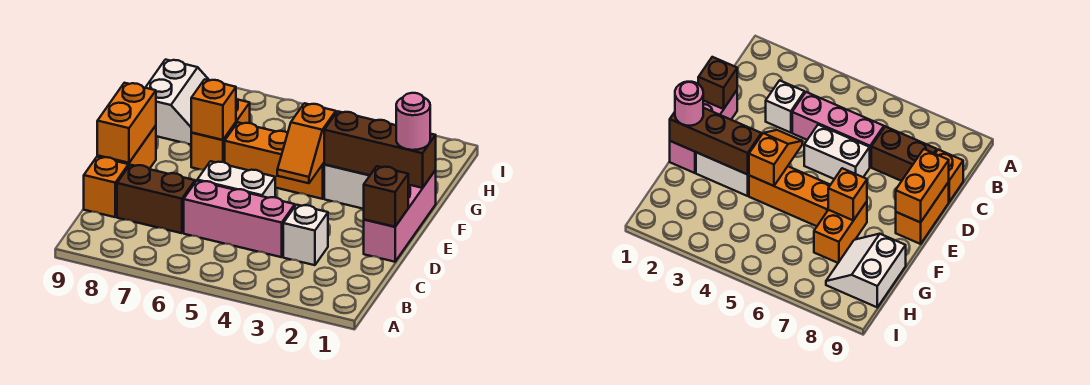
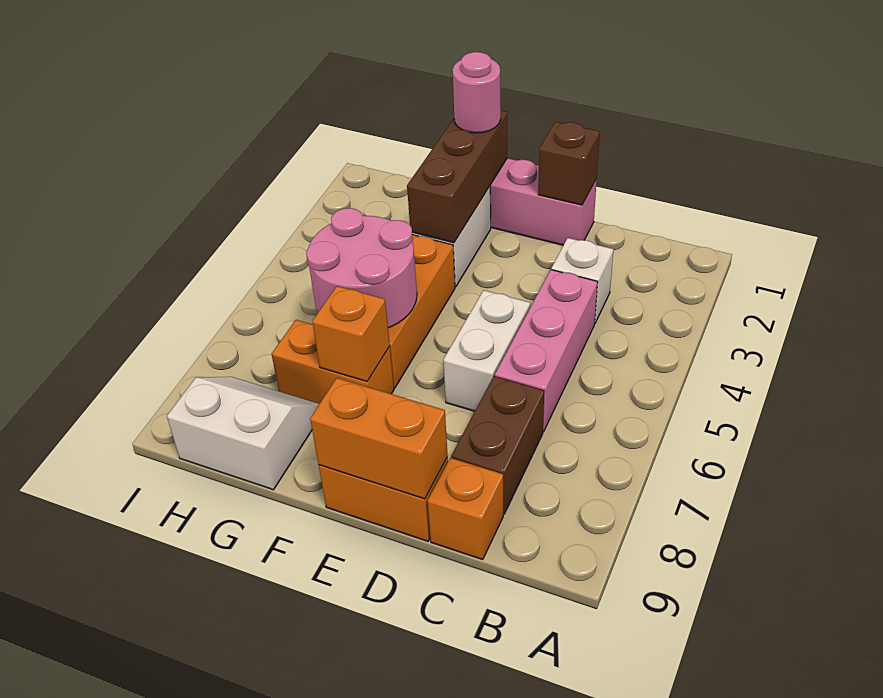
orange slope E4:F4 level 2 top F -> none
none -> pink round brick F5:G6 level 2

